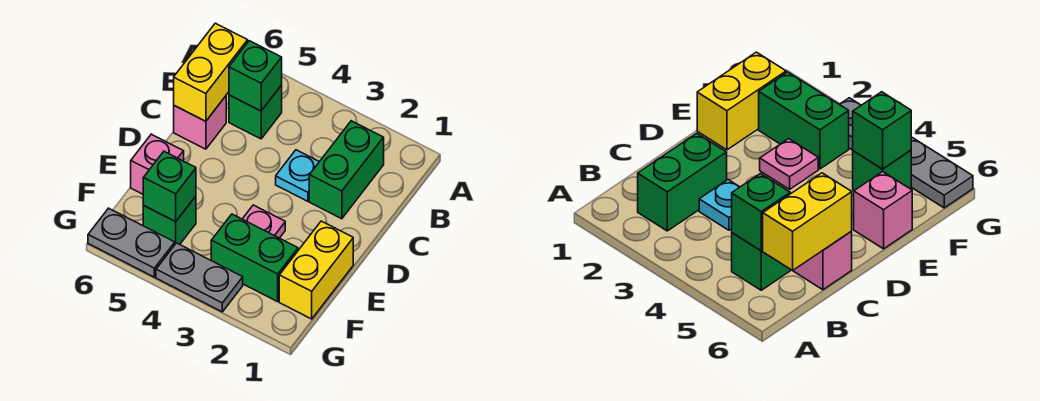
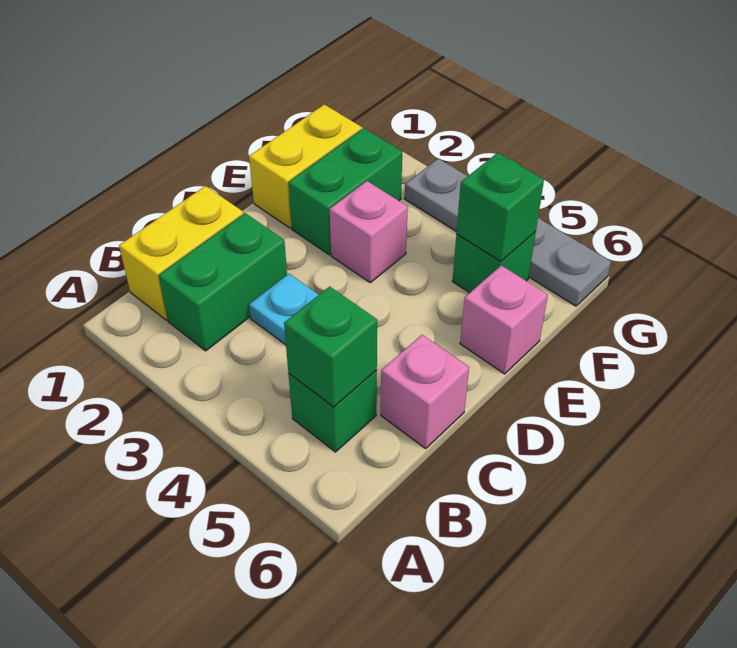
yellow brick B6:C6 level 2 -> yellow brick B1:C1 level 1
pink plate E3 level 1 -> pink brick E3 level 1
green brick F2:F3 level 1 -> green brick E2:F2 level 1

